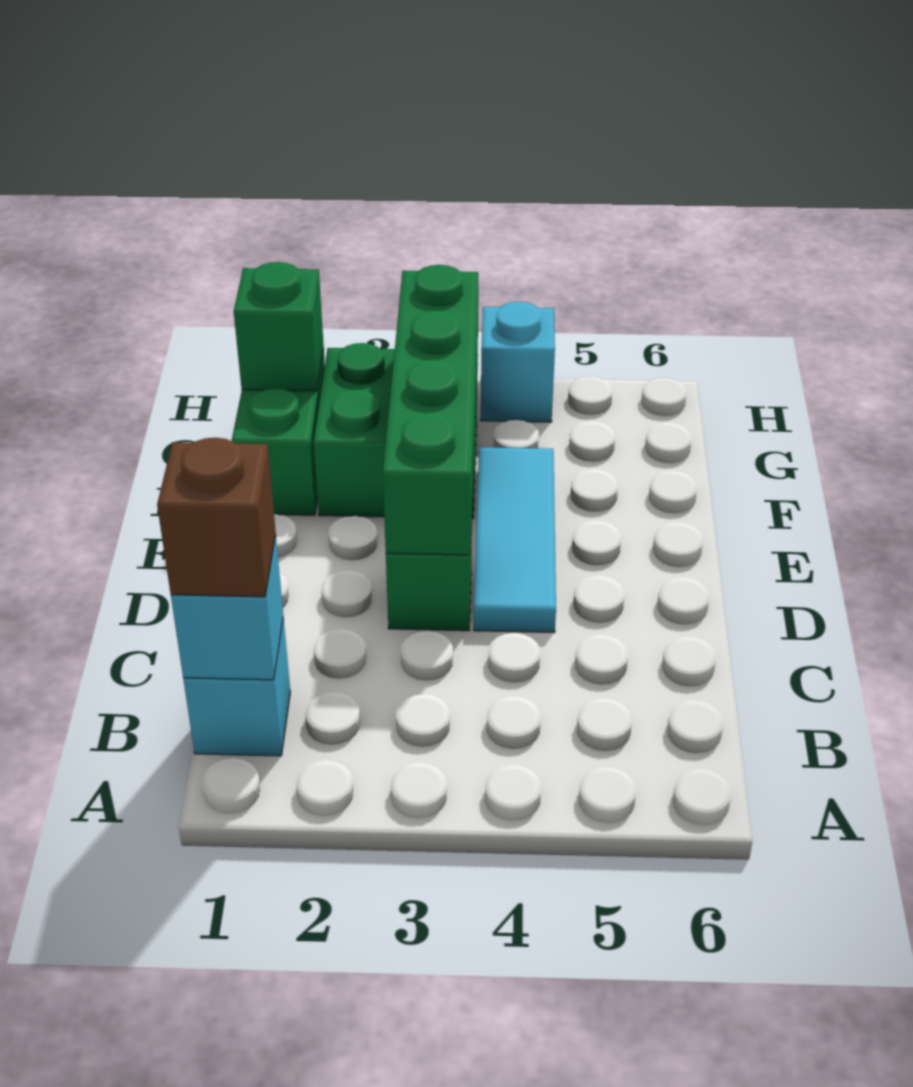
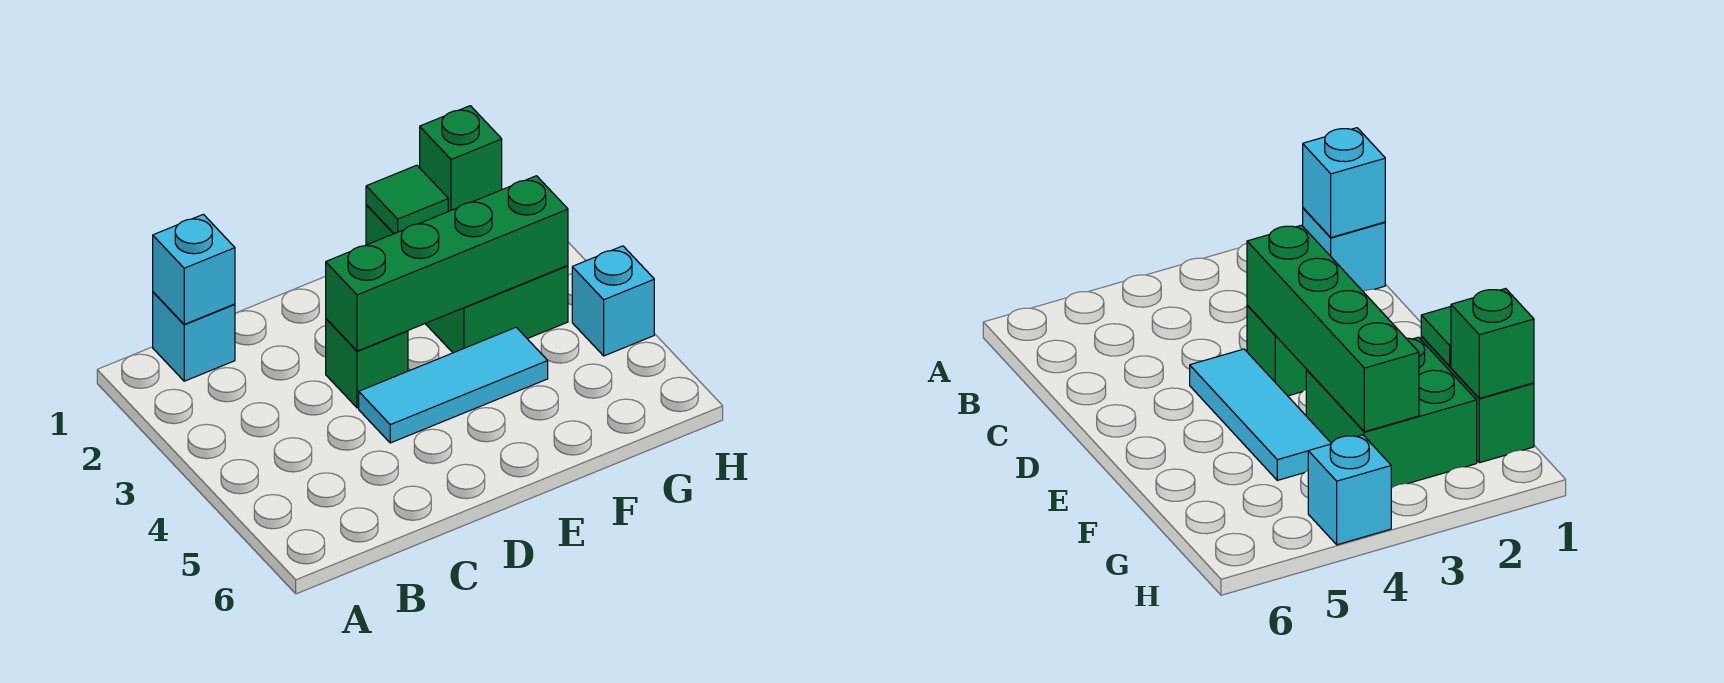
brown brick B1 level 3 -> none
none -> green tile F1 level 2

